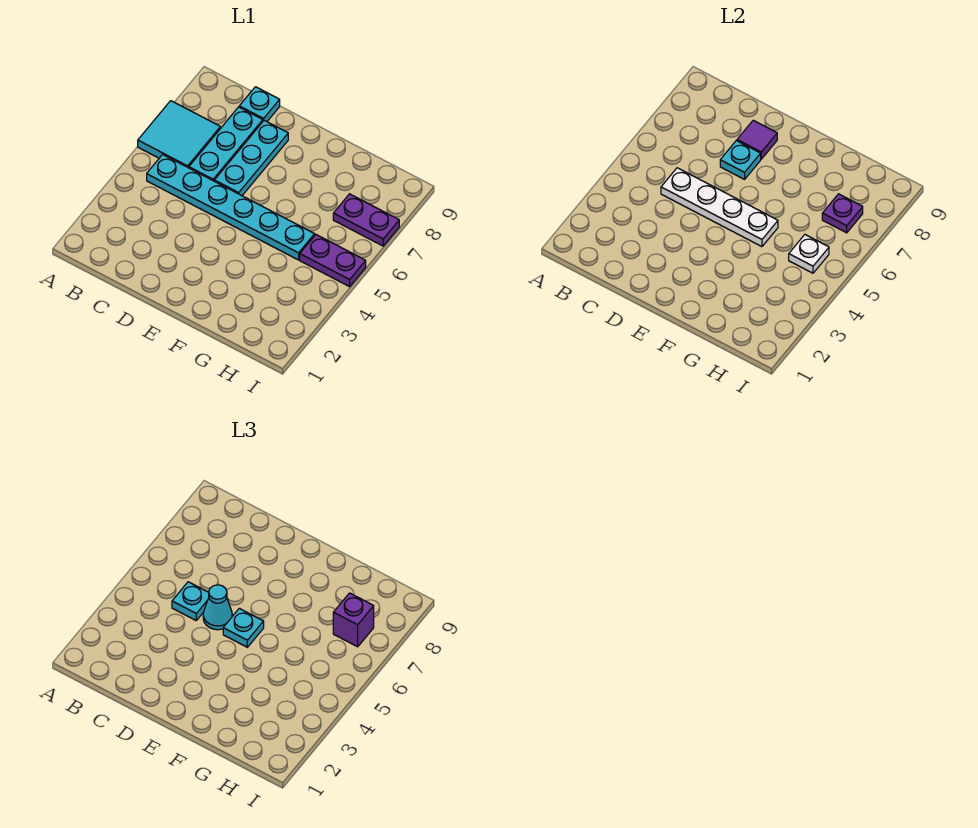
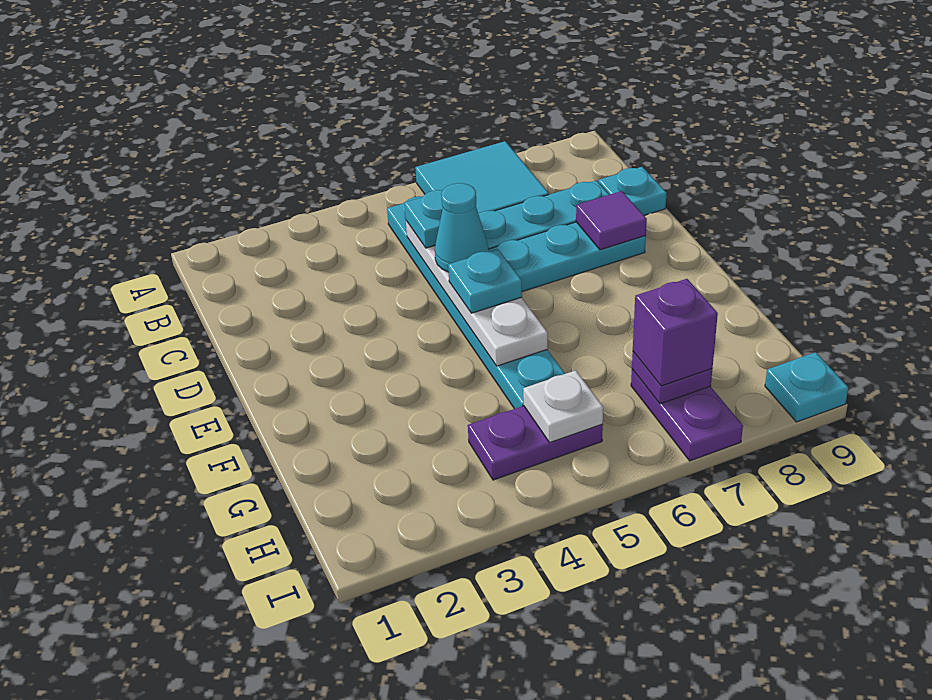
cyan plate D7 level 2 -> cyan plate I9 level 1
purple plate H5:I5 level 1 -> purple plate H4:H5 level 1

